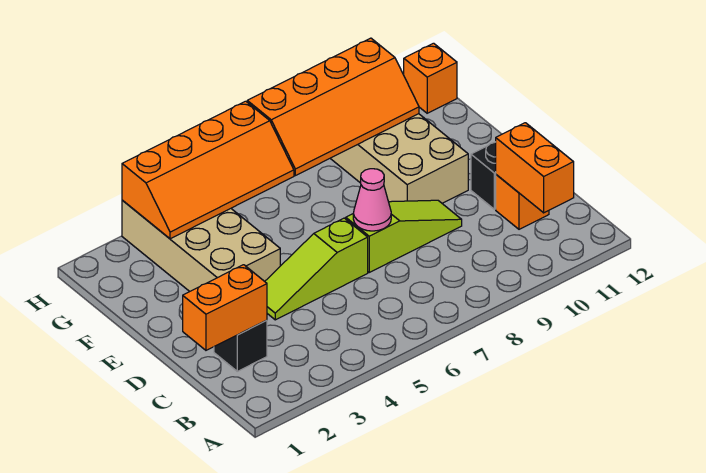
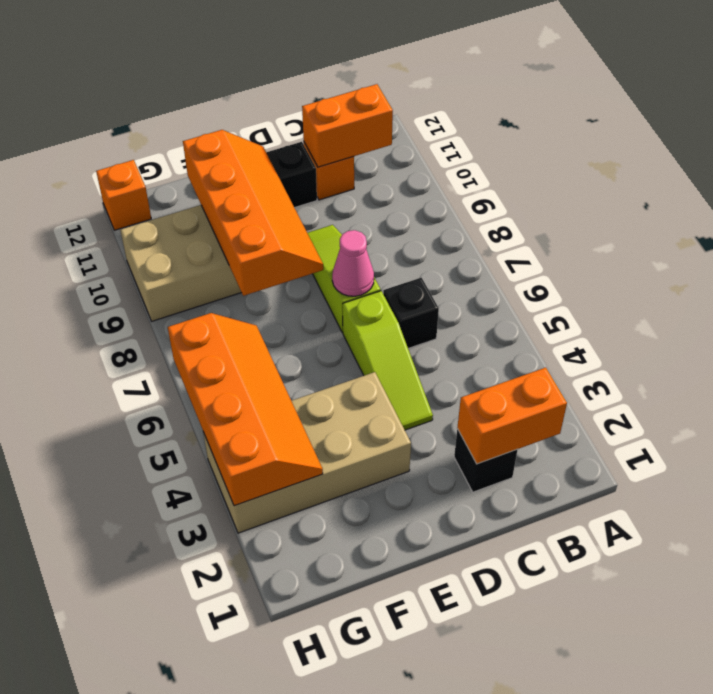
orange brick C1:C2 level 2 -> orange brick B2:C2 level 2
none -> black brick C6 level 1
orange slope G7:H10 level 2 top H -> orange slope E8:F11 level 2 top F

